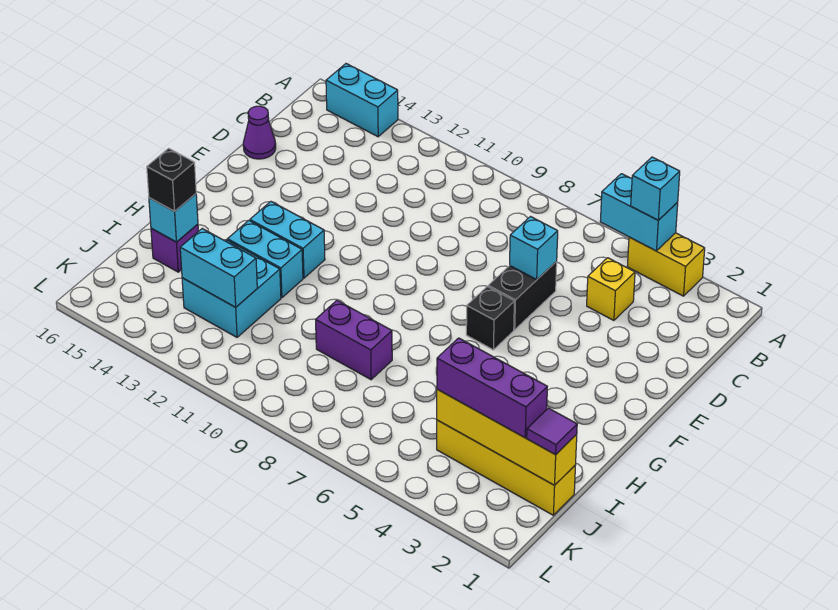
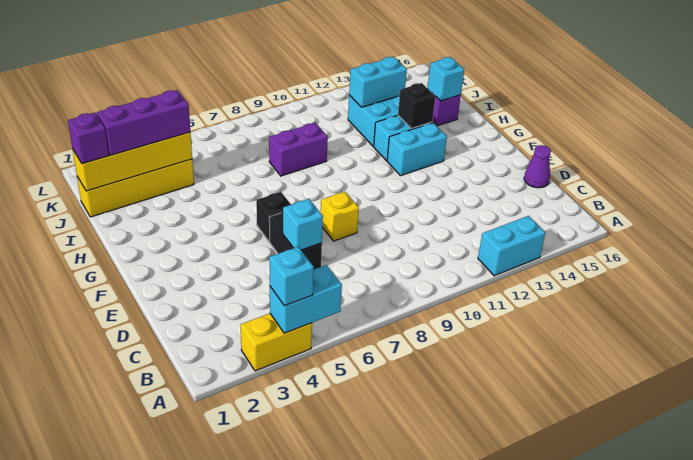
cyan brick A14:A15 level 1 -> cyan brick A12:A13 level 1
yellow brick C4 level 1 -> yellow brick E8 level 1
black brick I15 level 3 -> black brick H13 level 2
purple tile J1 level 3 -> purple brick J1 level 3

